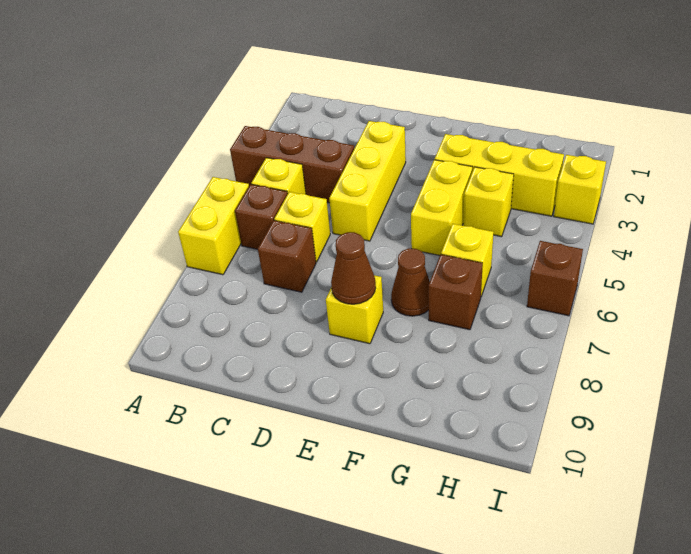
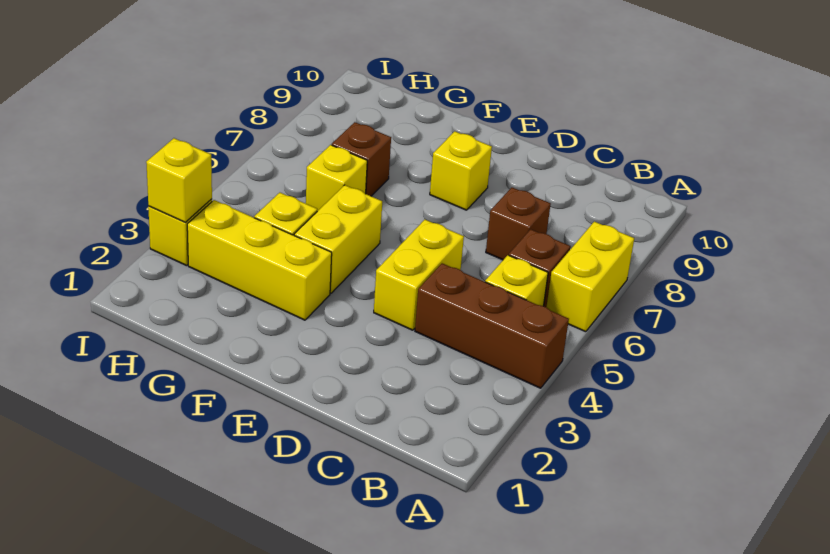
yellow brick C6 level 1 -> yellow brick I3 level 2
yellow brick D3:D5 level 1 -> yellow brick D4:D5 level 1
brown cone E8 level 2 -> none
brown cone F7 level 1 -> none
brown brick I6 level 1 -> none

